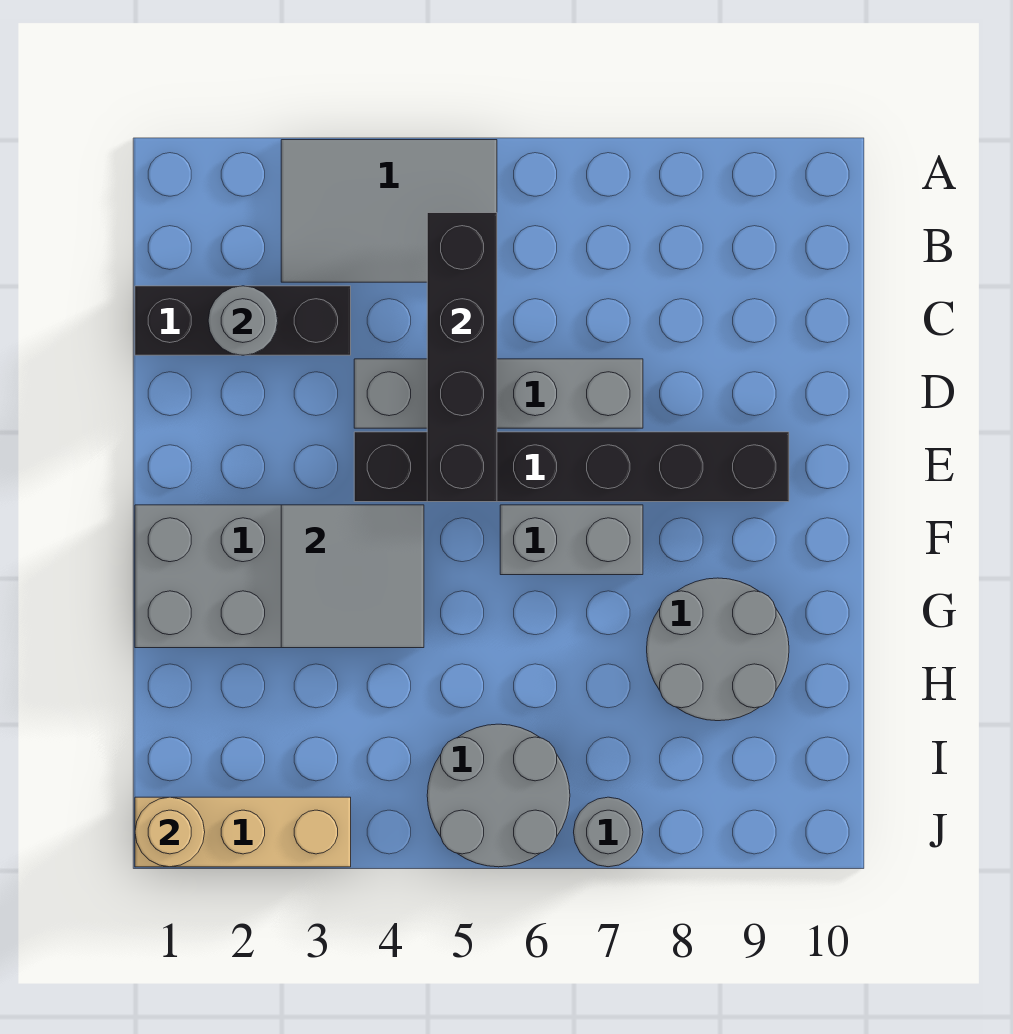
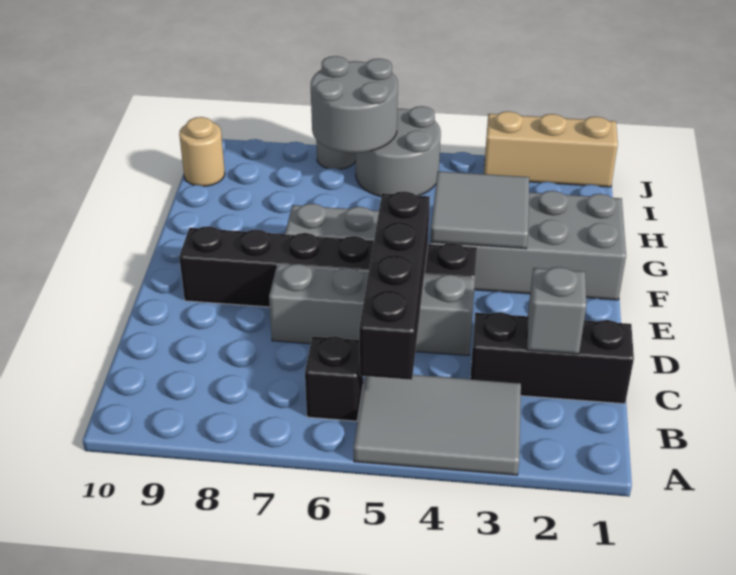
none -> black brick B6 level 1
grey round brick C2 level 2 -> grey brick C2 level 2
grey round brick G8:H9 level 1 -> grey round brick I6:J7 level 2
tan round brick J1 level 2 -> tan round brick I10 level 1

